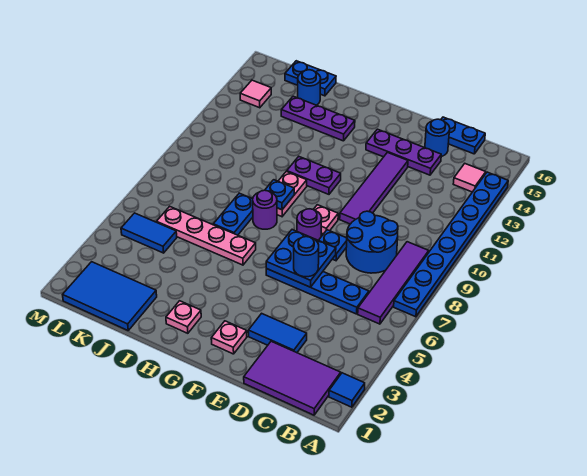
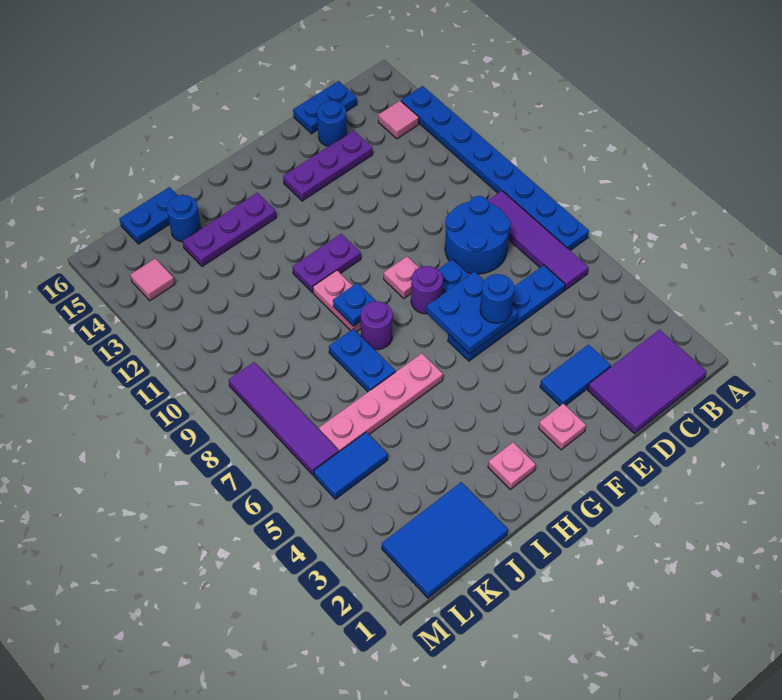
blue tile A2 level 1 -> none
purple tile E10:E13 level 1 -> purple tile L6:L9 level 1

